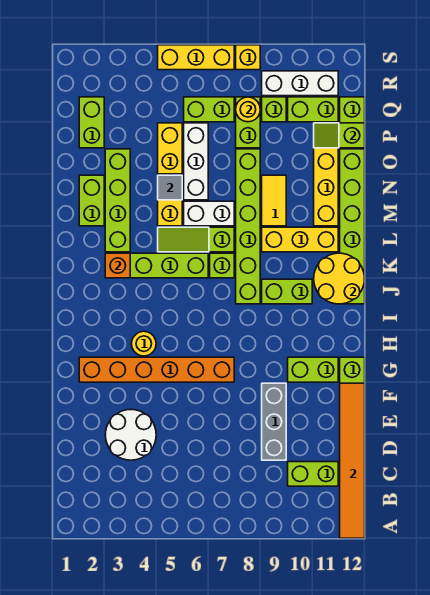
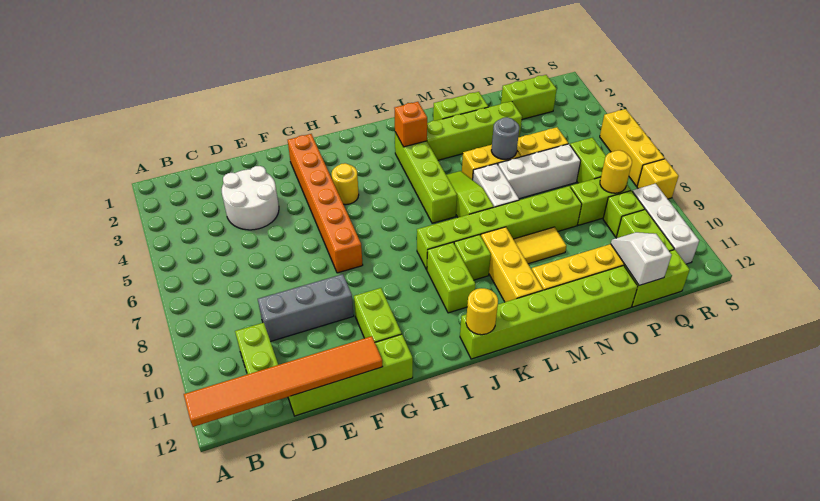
yellow round brick J11:K12 level 2 -> yellow round brick J12 level 2
lime brick K7 level 1 -> lime brick K9 level 1
grey tile N5 level 2 -> grey round brick N5 level 2
lime slope P11:P12 level 2 top 12 -> white slope P11:P12 level 2 top 12

